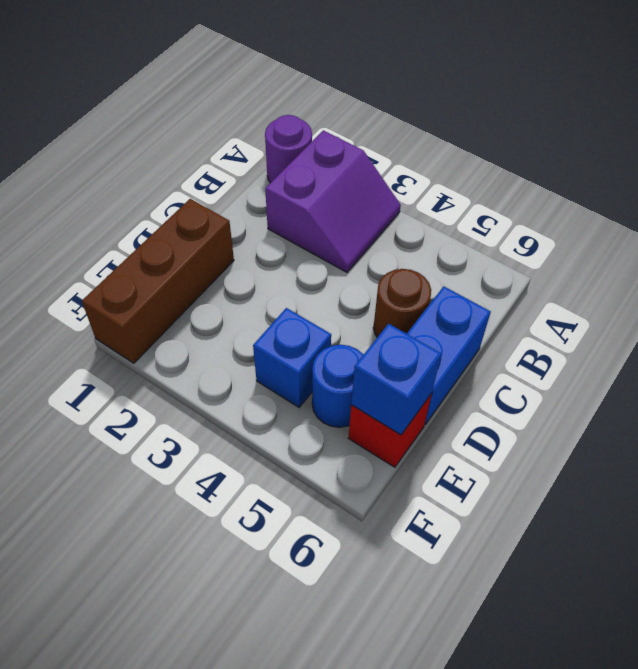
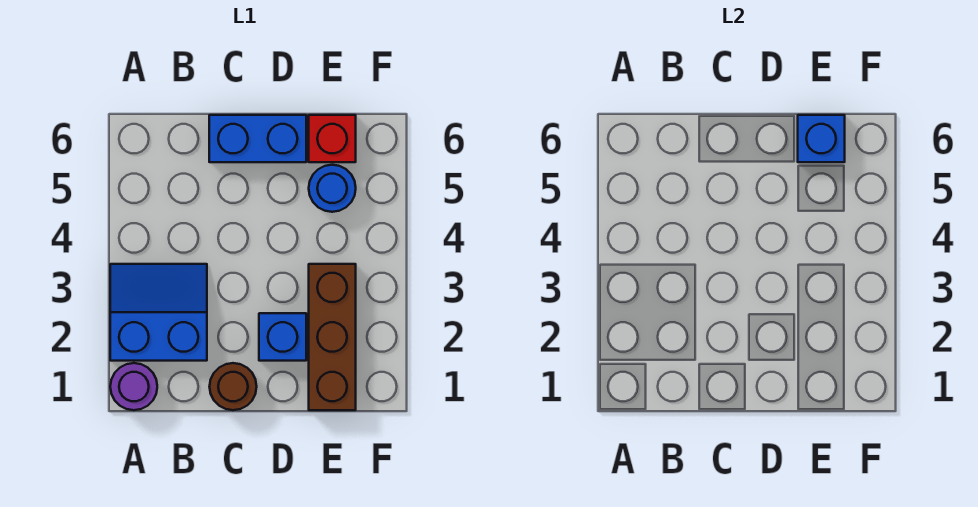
purple slope A2:B3 level 1 top 2 -> blue slope A2:B3 level 1 top 2
brown round brick C5 level 1 -> brown round brick C1 level 1
brown brick D1:F1 level 1 -> brown brick E1:E3 level 1
blue brick E4 level 1 -> blue brick D2 level 1

